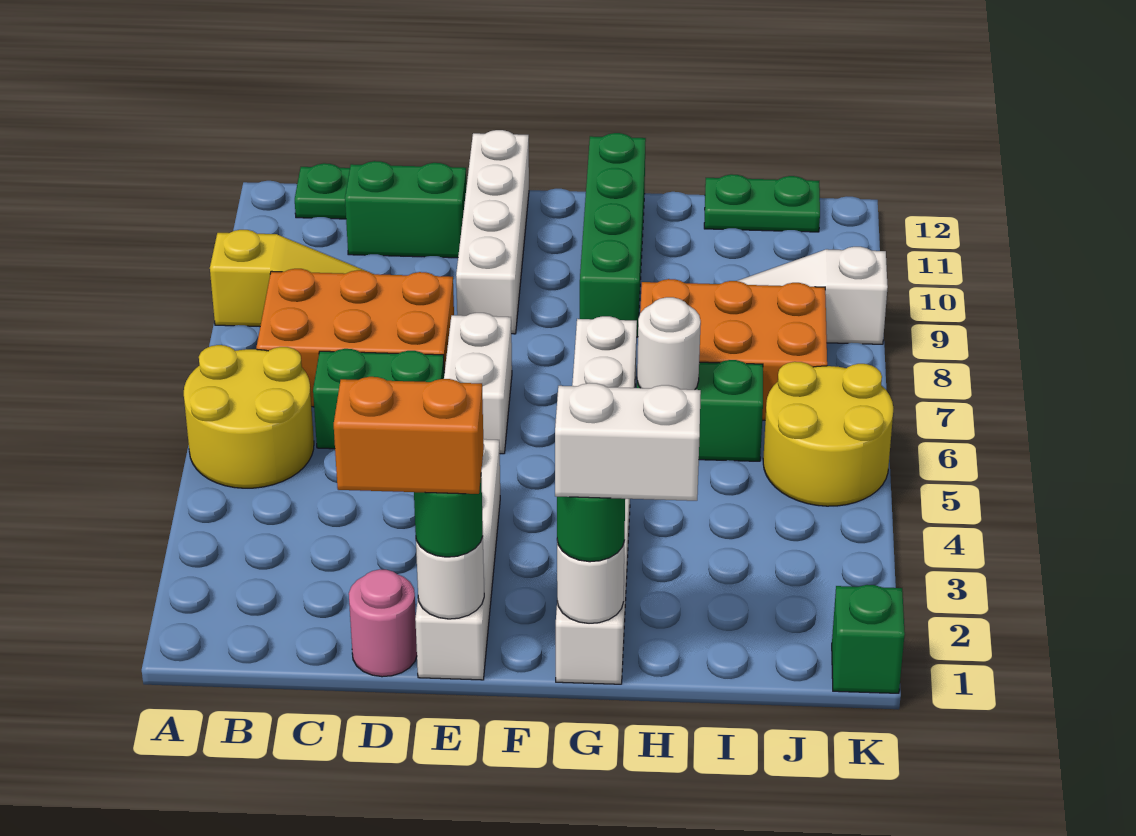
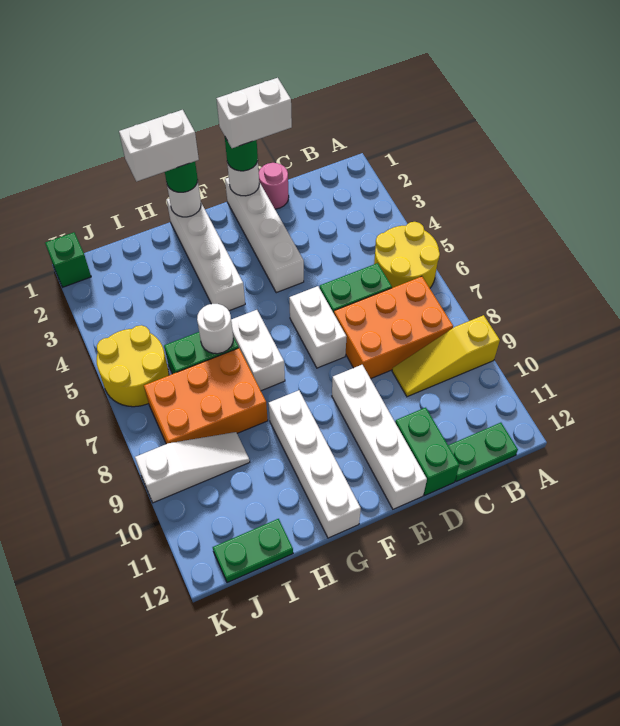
green brick C11:D11 level 1 -> green brick D11:D12 level 1
orange brick D1:E1 level 4 -> white brick D1:E1 level 4
green brick G9:G12 level 1 -> white brick G9:G12 level 1

